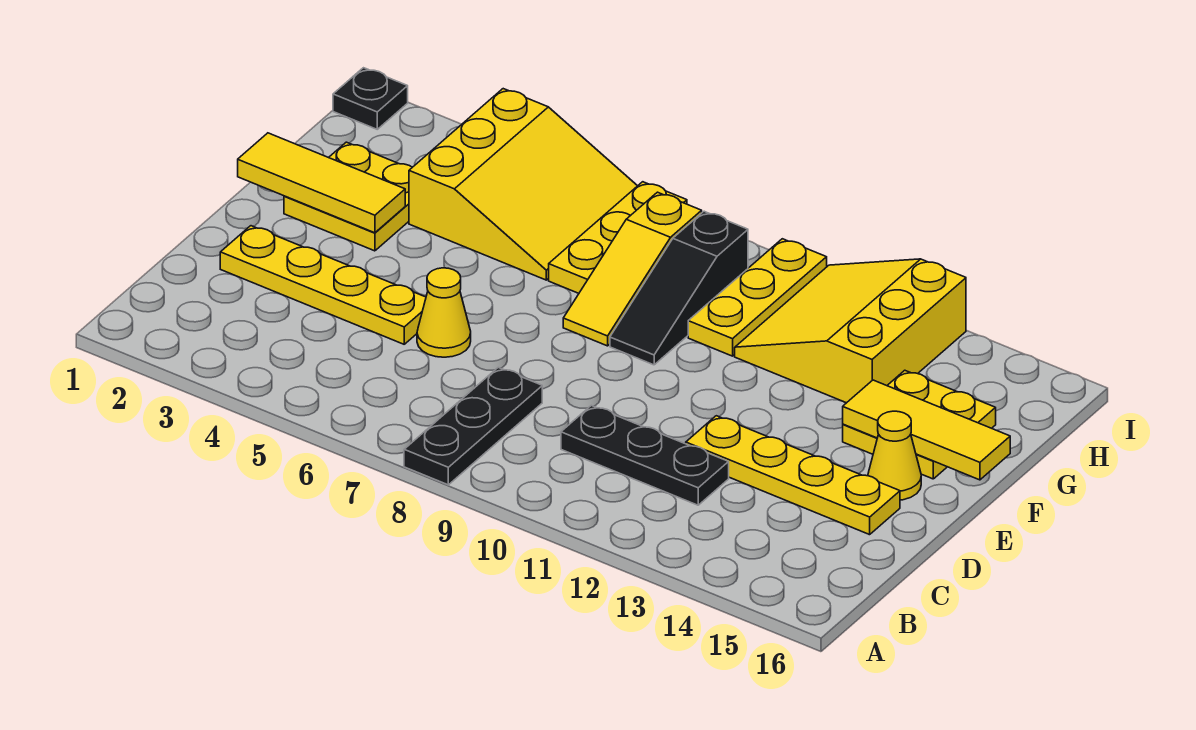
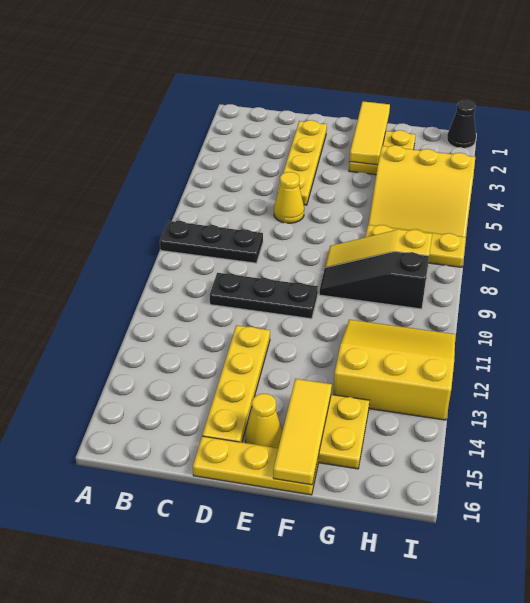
black plate C10:C12 level 1 -> black plate C10:E10 level 1
yellow plate G10:I10 level 1 -> yellow plate D16:F16 level 1
black plate I1 level 1 -> black cone I1 level 1

